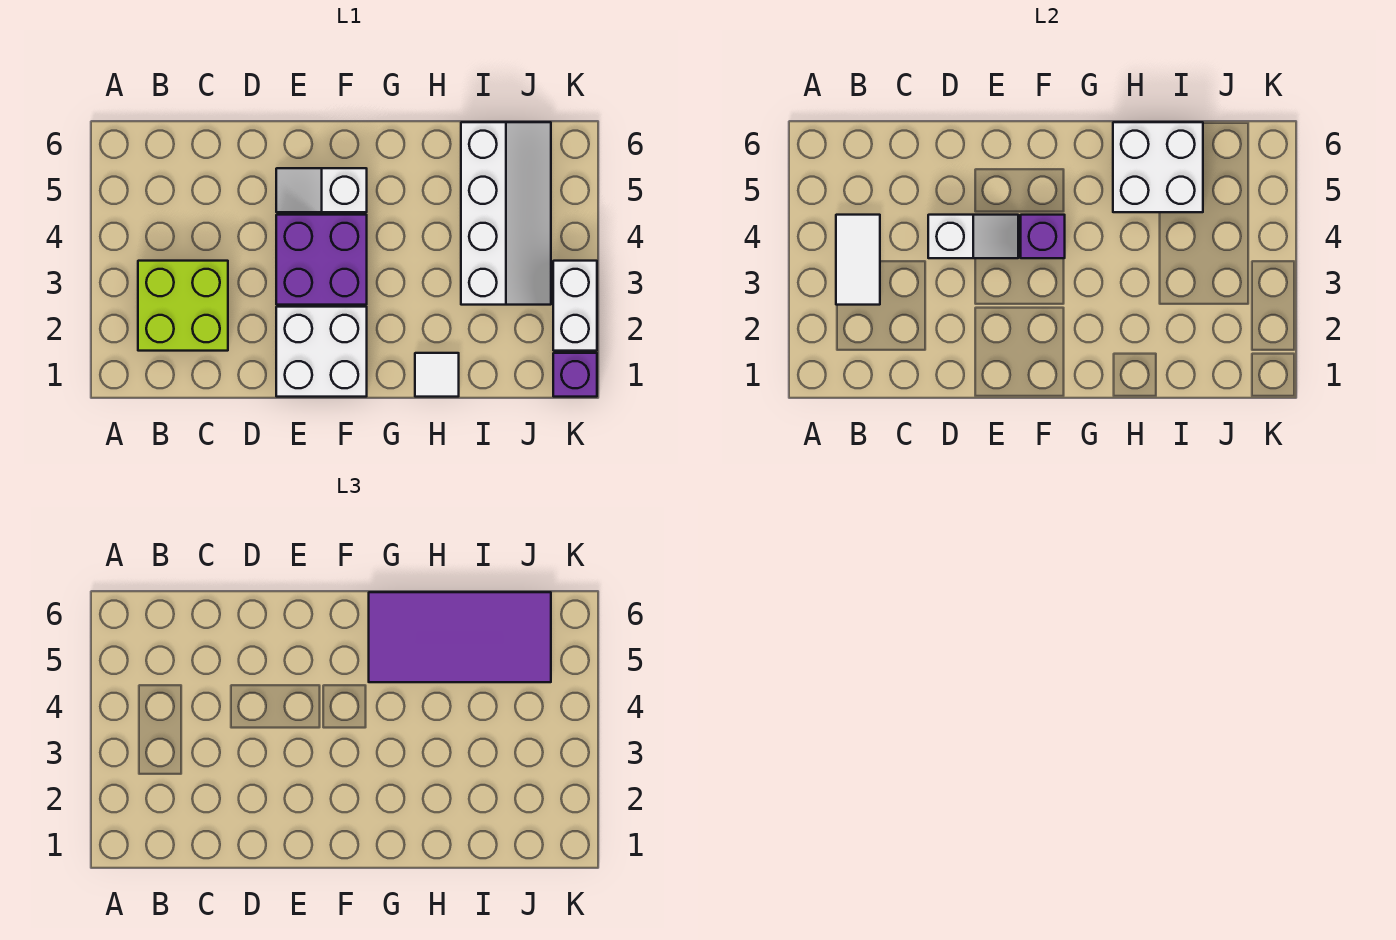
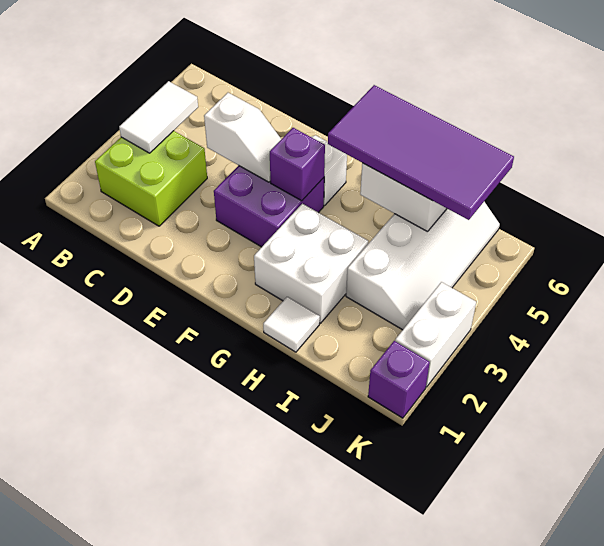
white brick E1:F2 level 1 -> white brick G2:H3 level 1

